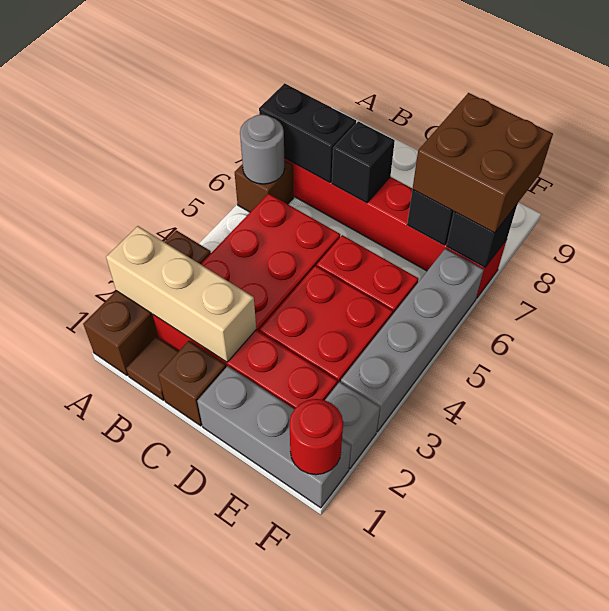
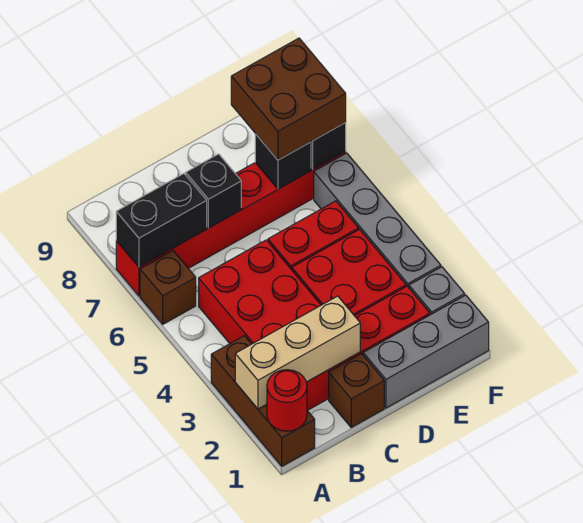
grey round brick A6 level 2 -> none
brown tile B1 level 1 -> none
red round brick F1 level 2 -> red round brick A1 level 2

